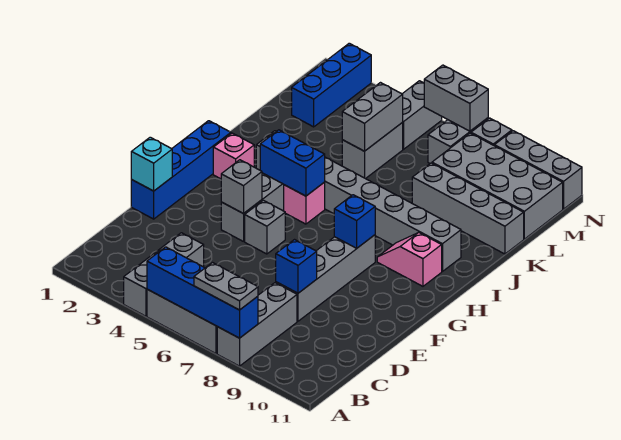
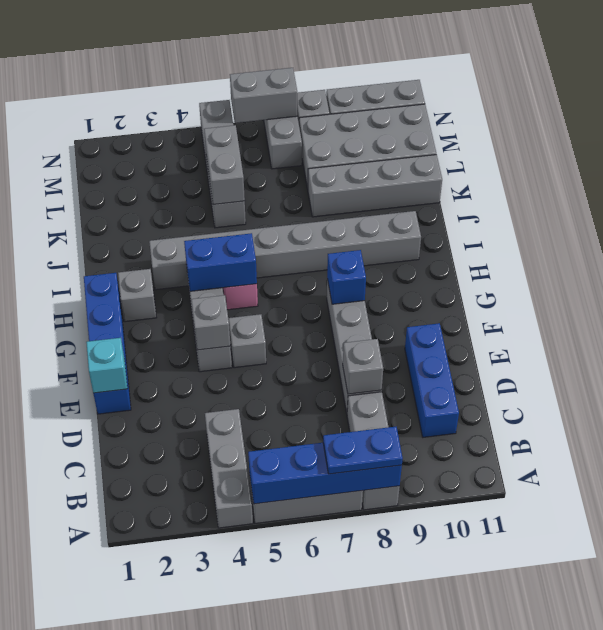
grey plate A7:A8 level 3 -> blue plate A7:A8 level 3
blue brick D8 level 2 -> grey brick D8 level 2
pink brick H2 level 1 -> grey brick H2 level 1
pink slope H9:H10 level 1 top 10 -> none
blue brick L2:N2 level 1 -> blue brick C10:E10 level 1

